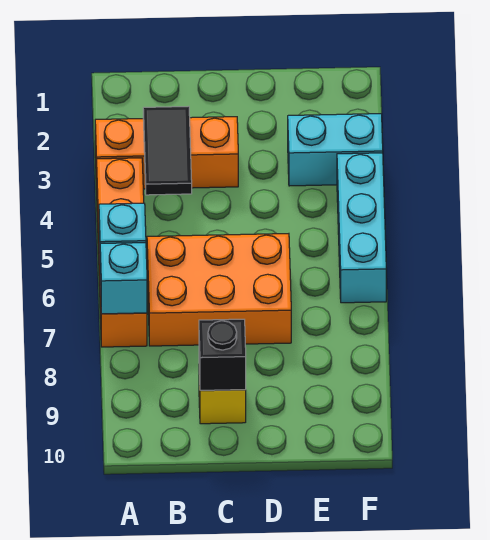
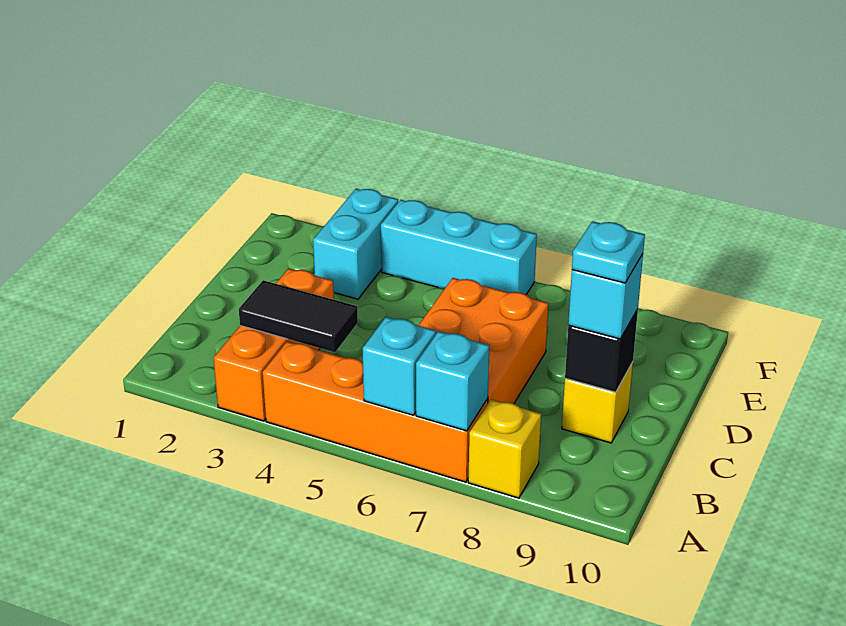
none -> yellow brick A8 level 1
none -> cyan brick C9 level 3
none -> cyan plate C9 level 4

